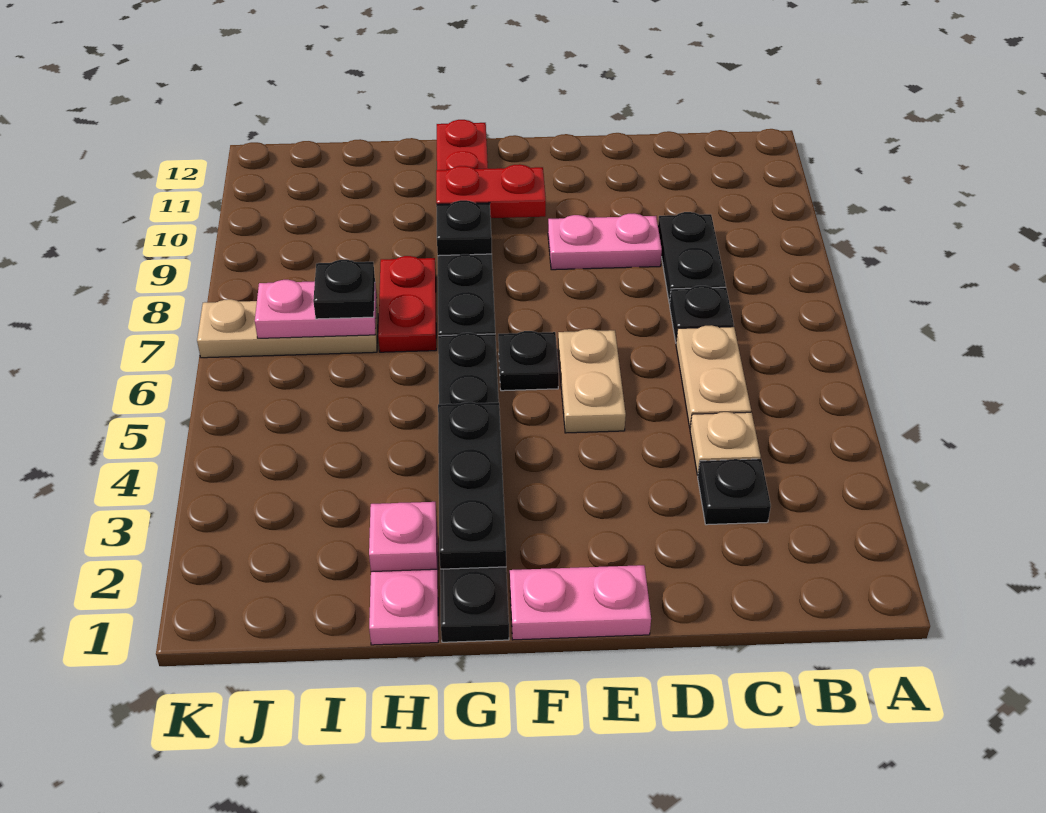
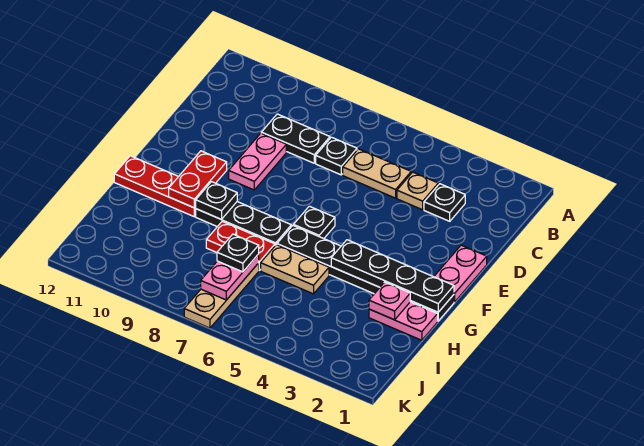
tan plate E5:E6 level 1 -> tan plate H5:H6 level 1
black plate G2:G4 level 2 -> black plate G1:G4 level 2

